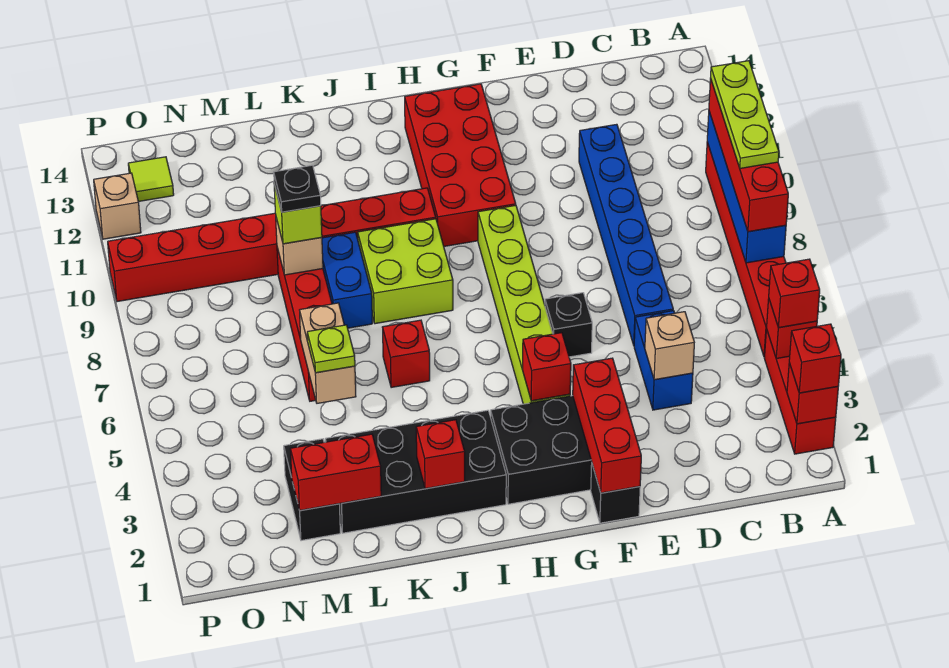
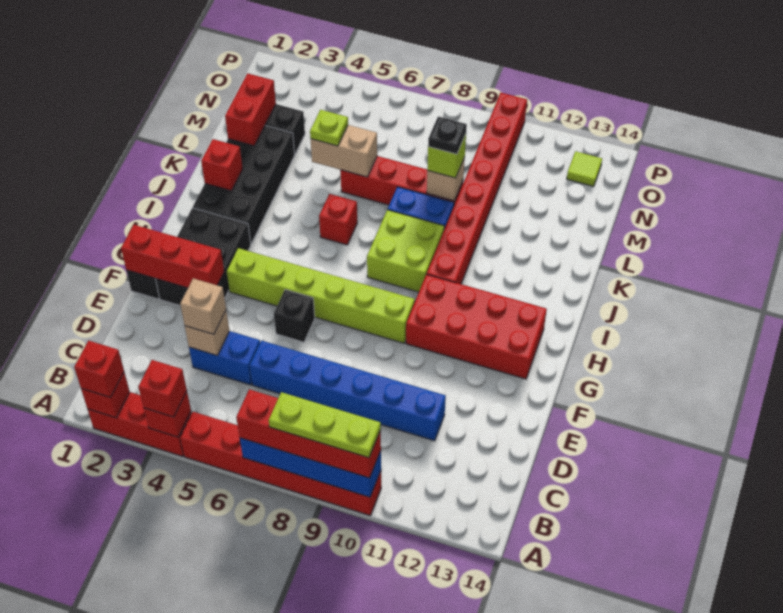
red brick G4 level 2 -> none
tan brick P12 level 1 -> tan brick D4 level 3

